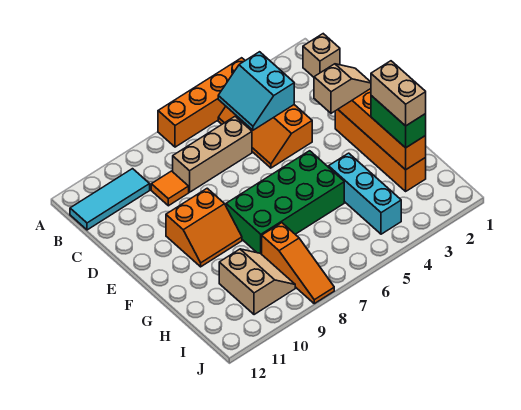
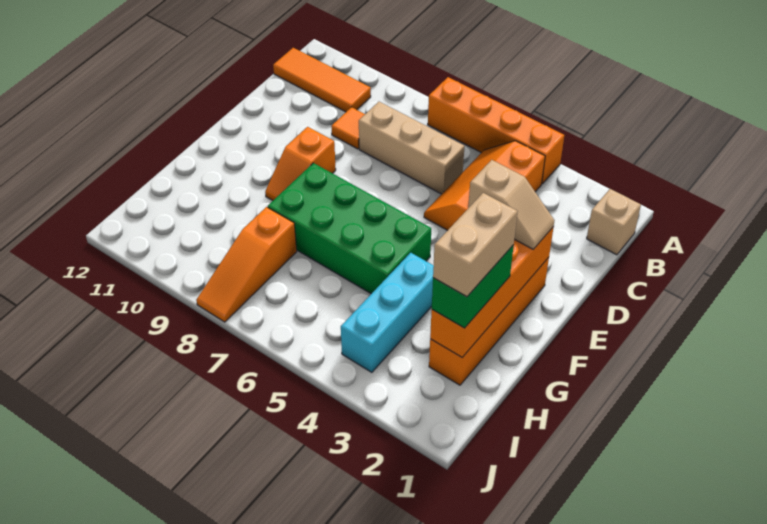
cyan slope B4:C5 level 2 top 4 -> none
cyan tile B10:B12 level 1 -> orange tile B10:B12 level 1
orange slope E9:F10 level 1 top E -> orange slope E9:F9 level 1 top E
tan slope H9:I10 level 1 top 10 -> none

